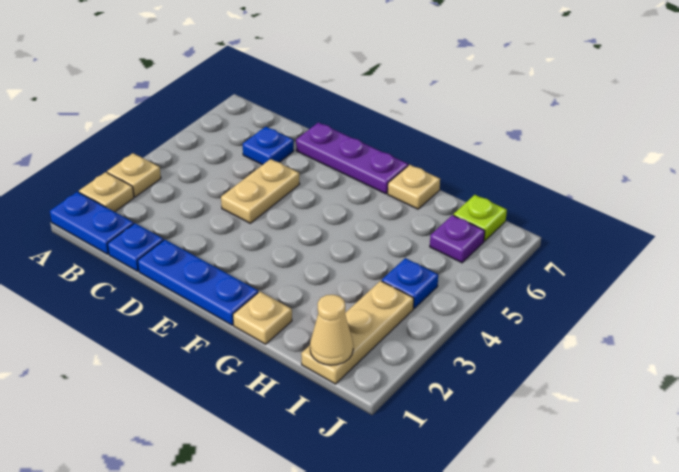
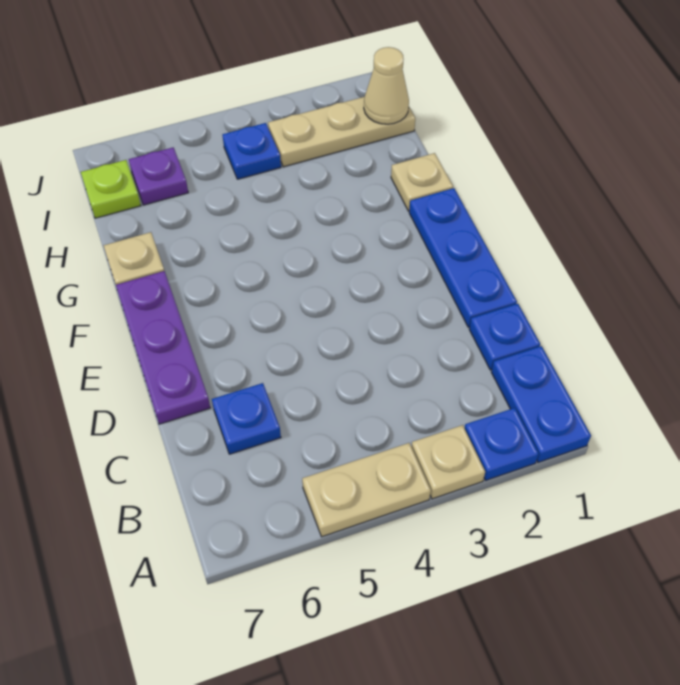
tan plate A2 level 1 -> blue plate A2 level 1
tan plate D4:D5 level 1 -> tan plate A4:A5 level 1

